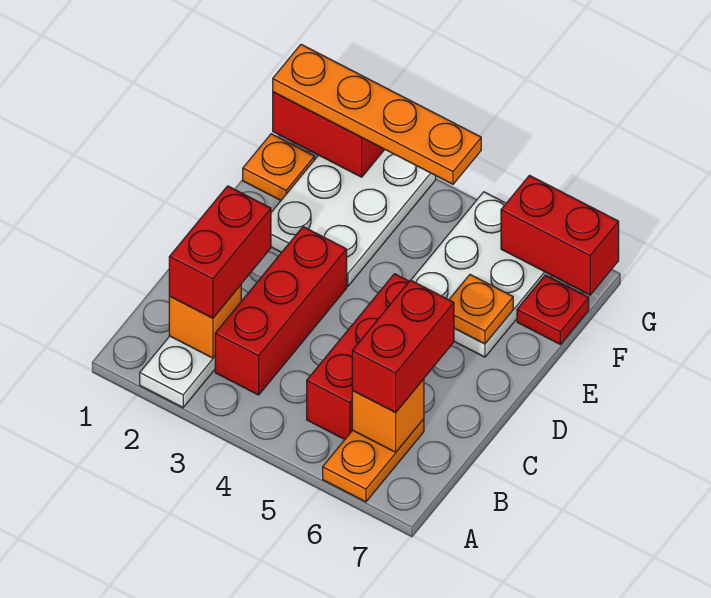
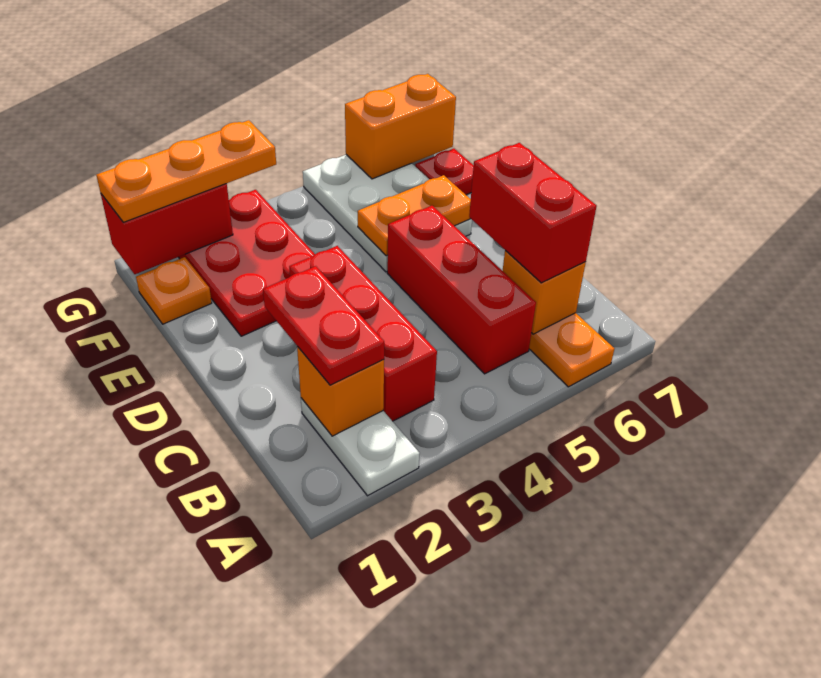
red brick B2:C2 level 3 -> red plate B2:C2 level 3
white plate E2:G3 level 1 -> red plate E2:G3 level 1
orange plate E6 level 2 -> orange plate E5:E6 level 2
orange plate G1:G4 level 3 -> orange plate G1:G3 level 3
red brick G6:G7 level 2 -> orange brick G6:G7 level 2

